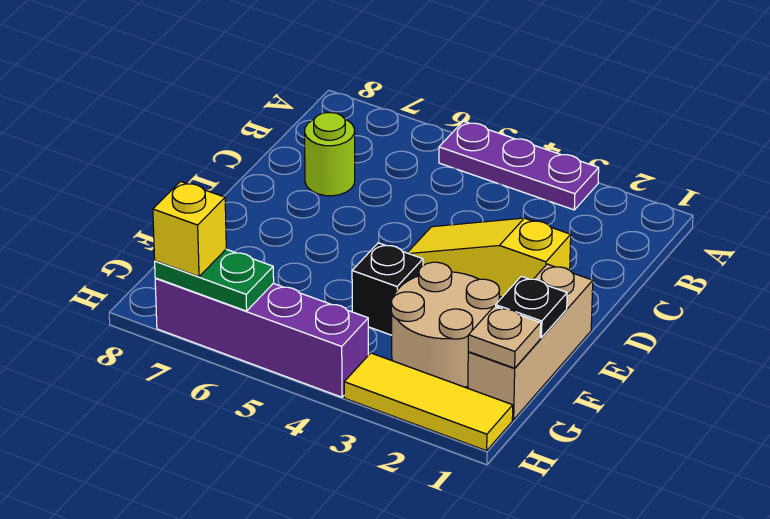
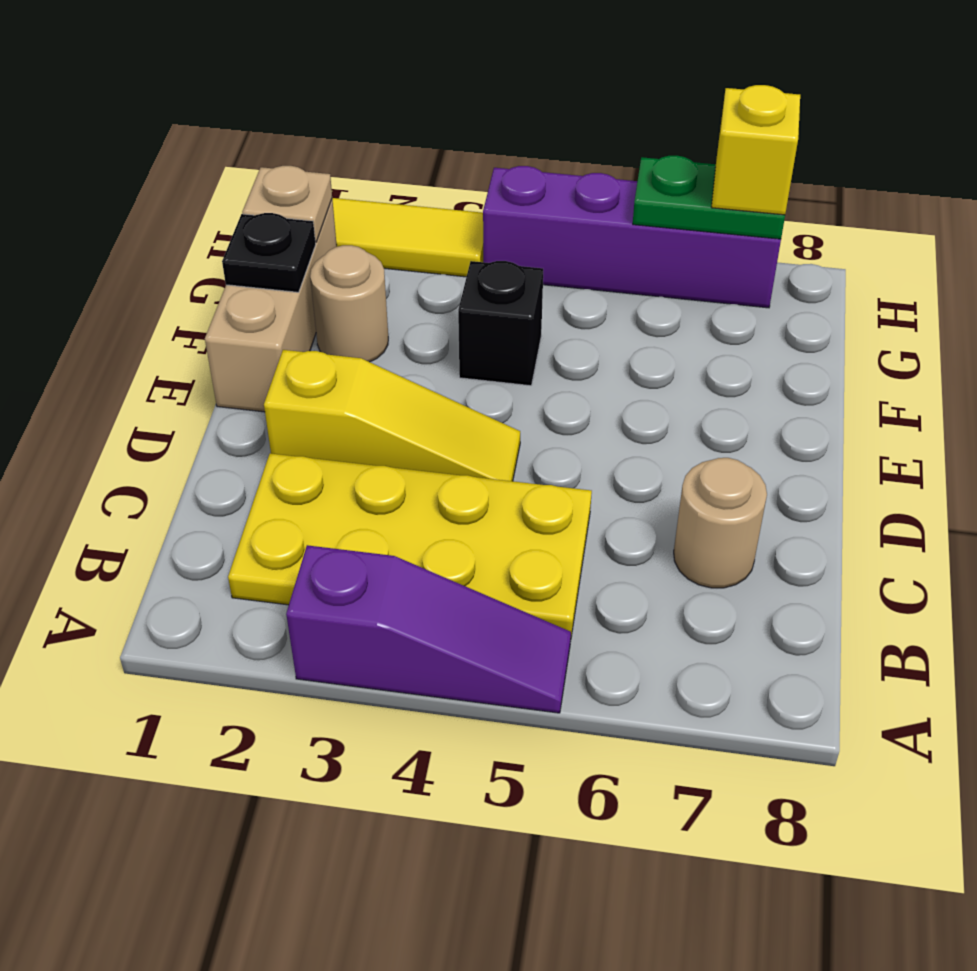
purple plate A3:A5 level 1 -> purple slope A3:A5 level 1 top 3
none -> yellow plate B2:C5 level 1
lime round brick C7 level 1 -> tan round brick C7 level 1
tan round brick F2:G3 level 1 -> tan round brick F2 level 1

